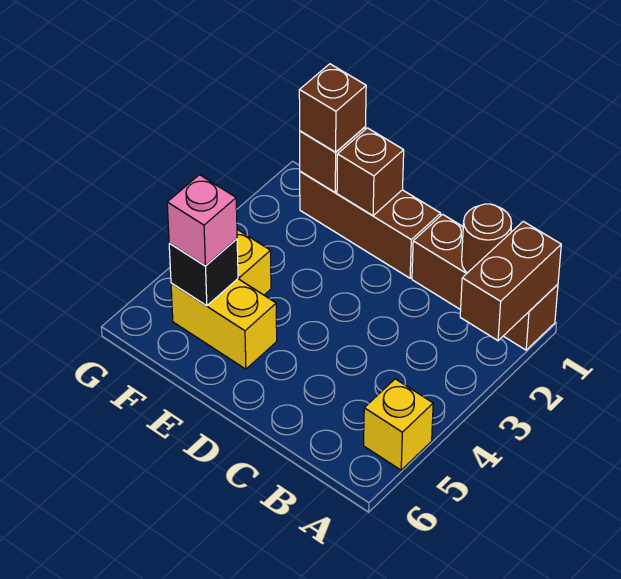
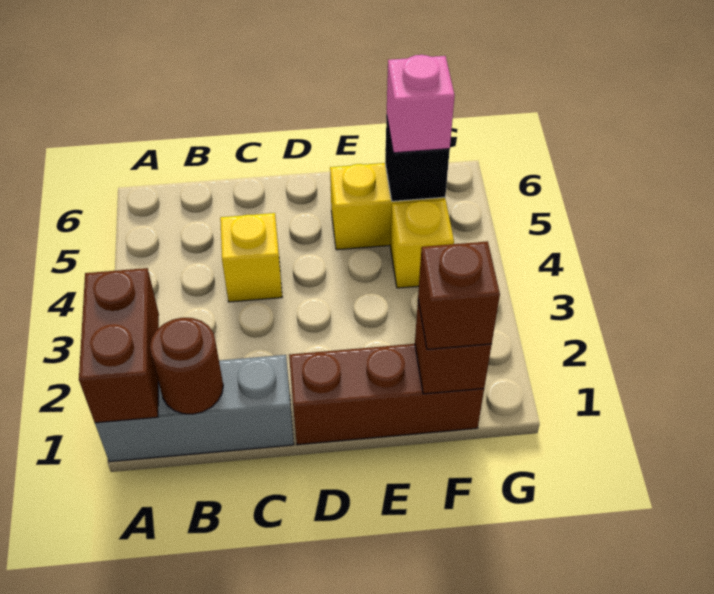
brown brick A1:C1 level 1 -> grey brick A1:C1 level 1
yellow brick A5 level 1 -> yellow brick C4 level 1
brown brick E1 level 2 -> none

